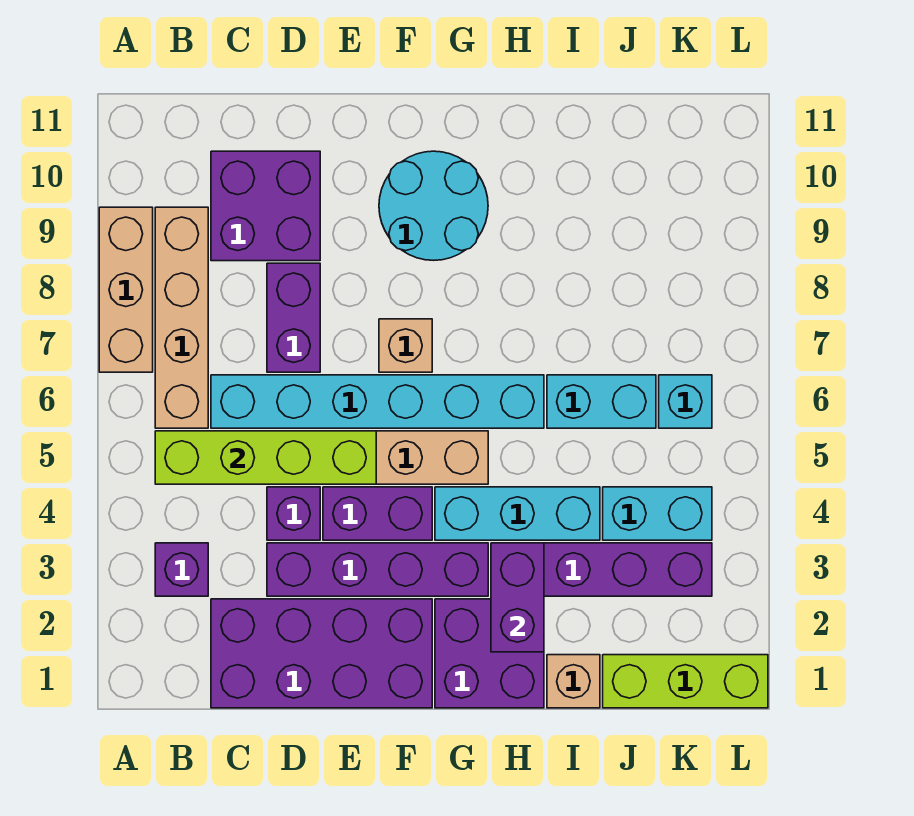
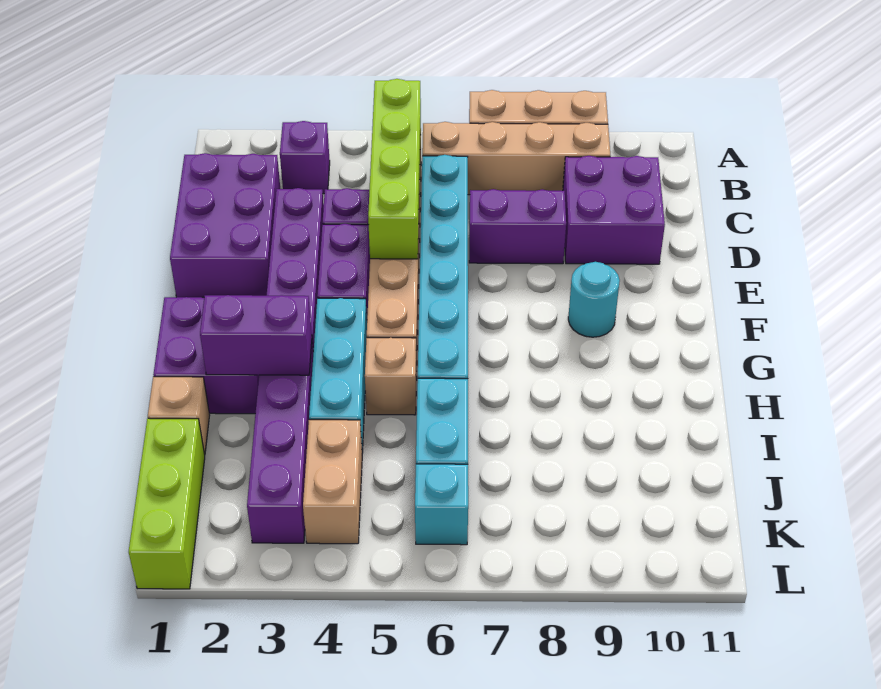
purple brick C1:F2 level 1 -> purple brick C1:E2 level 1
tan brick F7 level 1 -> tan brick H5 level 1
cyan round brick F9:G10 level 1 -> cyan round brick F9 level 1
cyan brick J4:K4 level 1 -> tan brick J4:K4 level 1

